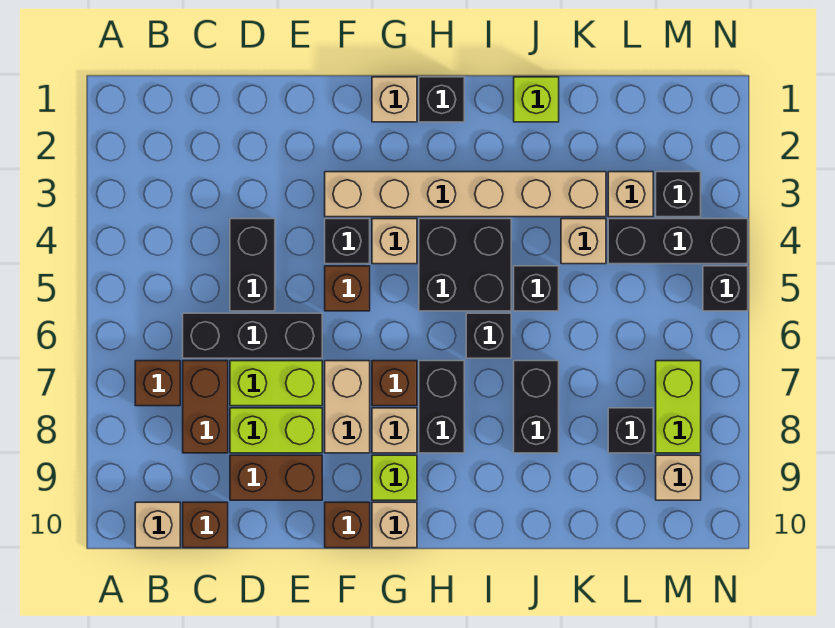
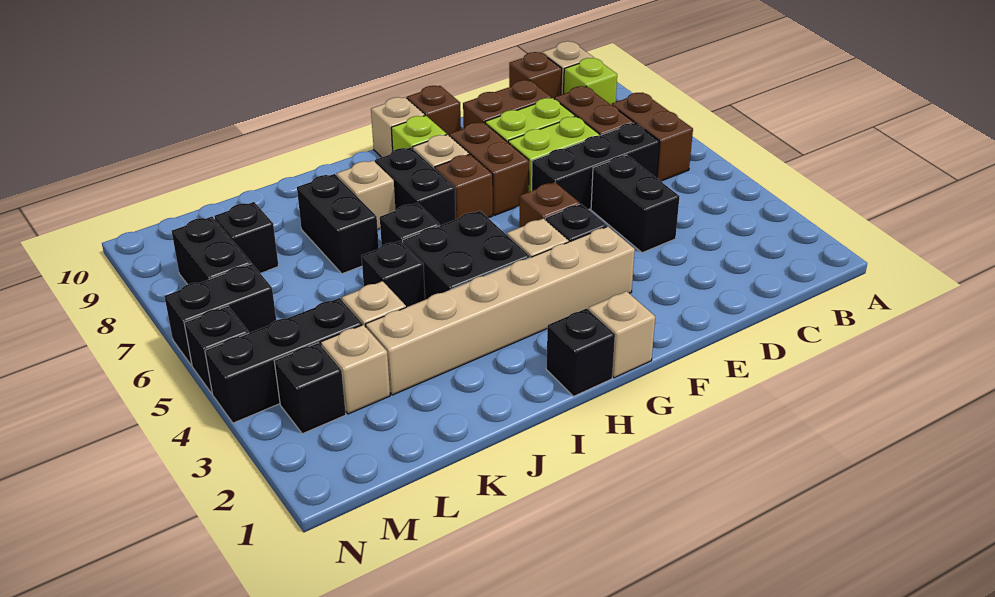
brown brick B7 level 1 -> brown brick B6:B7 level 1
tan brick F7:F8 level 1 -> brown brick F7:F8 level 1
lime brick J1 level 1 -> lime brick B9 level 1
none -> black brick M6:N6 level 1
lime brick M7:M8 level 1 -> black brick M7:M8 level 1
tan brick M9 level 1 -> tan brick I8 level 1

